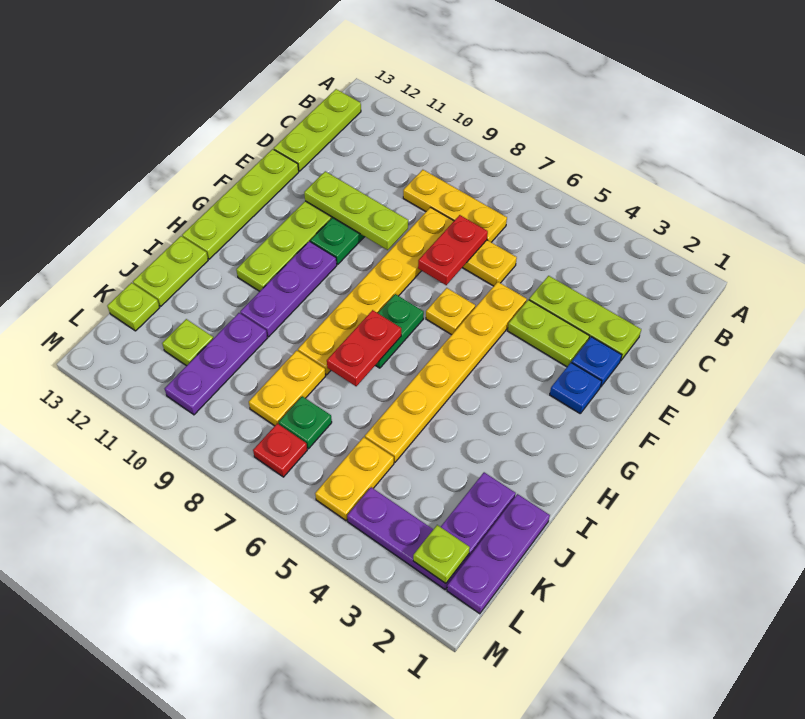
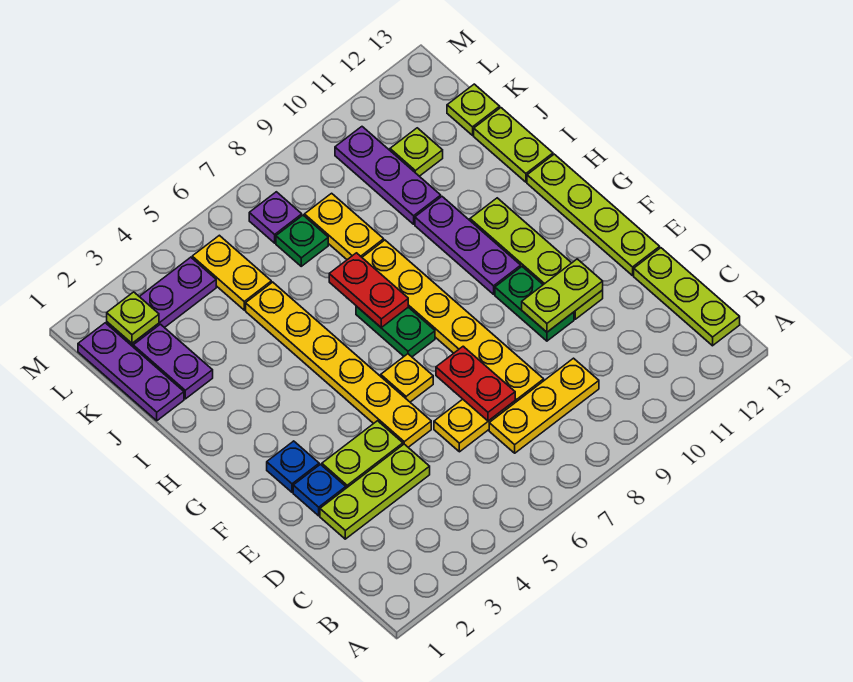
lime plate E9:E11 level 2 -> lime plate E10:E11 level 2
red plate L7 level 1 -> purple plate L7 level 1

